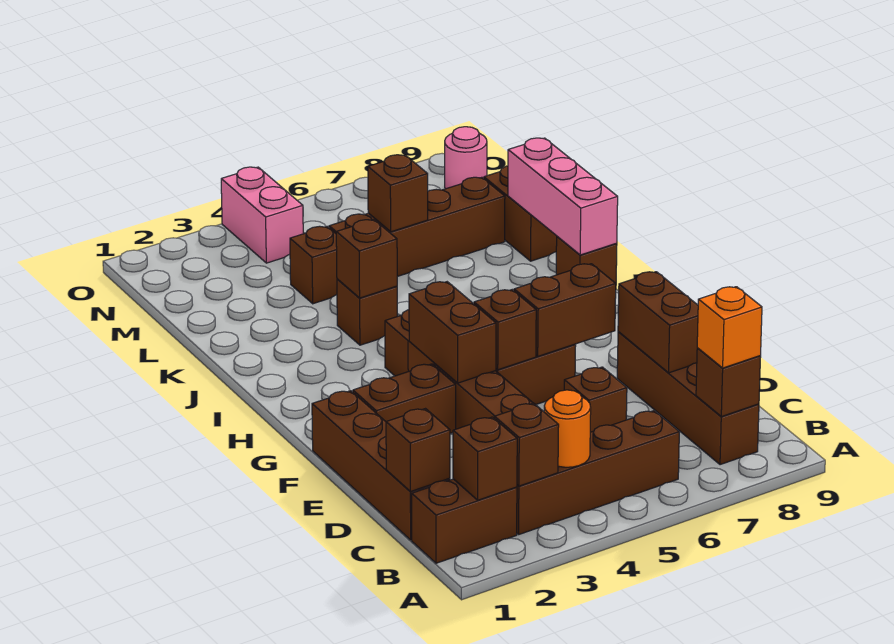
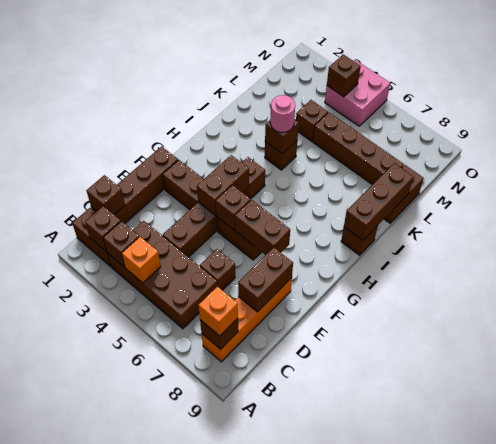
brown brick B3:B6 level 1 -> brown brick B3:C6 level 1
orange round brick B4 level 2 -> orange brick B4 level 2
brown brick B8:E8 level 1 -> orange brick B8:E8 level 1
pink brick I9:K9 level 2 -> brown brick I9:K9 level 2
brown brick L6 level 2 -> brown brick N4 level 2
pink brick N4:O4 level 1 -> pink brick N4:O5 level 1
pink round brick N9 level 1 -> pink round brick J4 level 3

